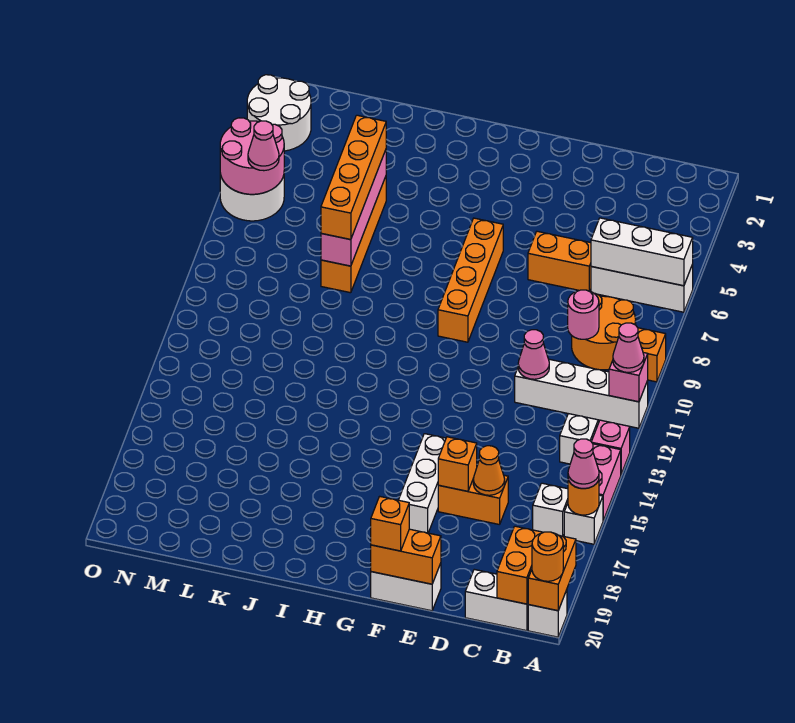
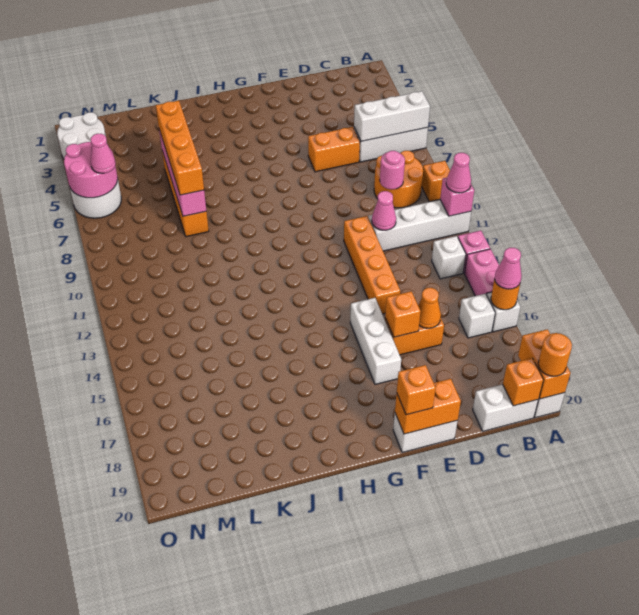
orange brick B19:B20 level 2 -> orange brick B20 level 2
orange brick G6:G9 level 1 -> orange brick E11:E14 level 1

